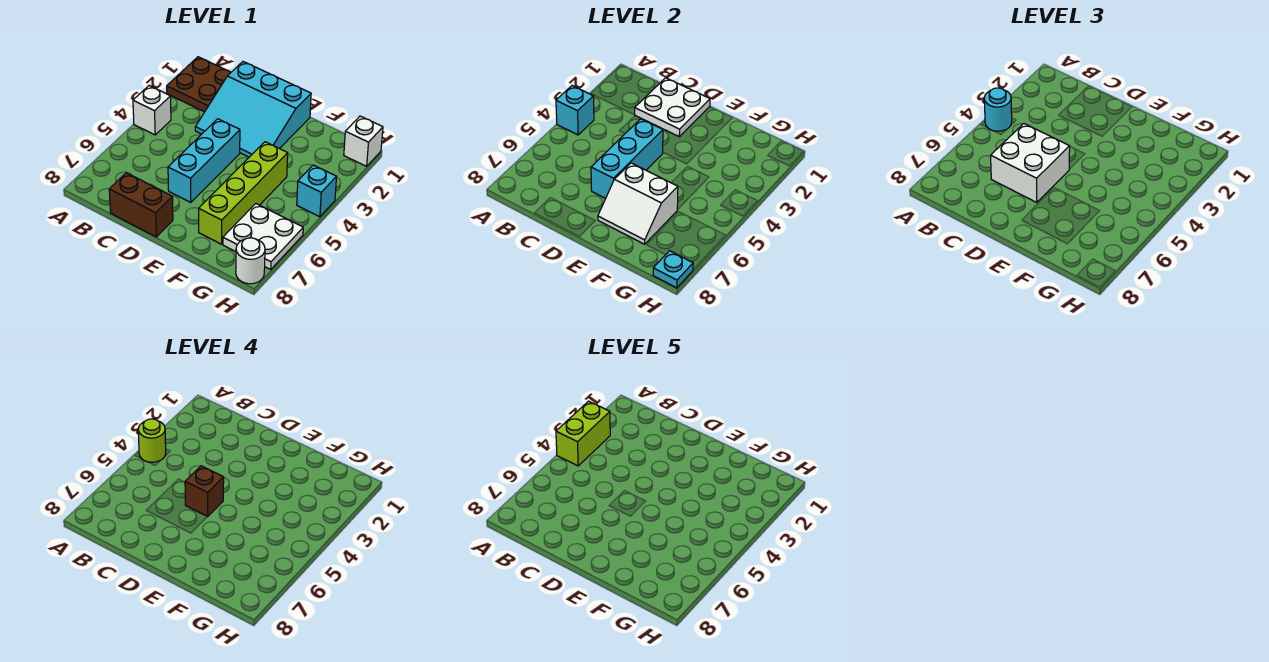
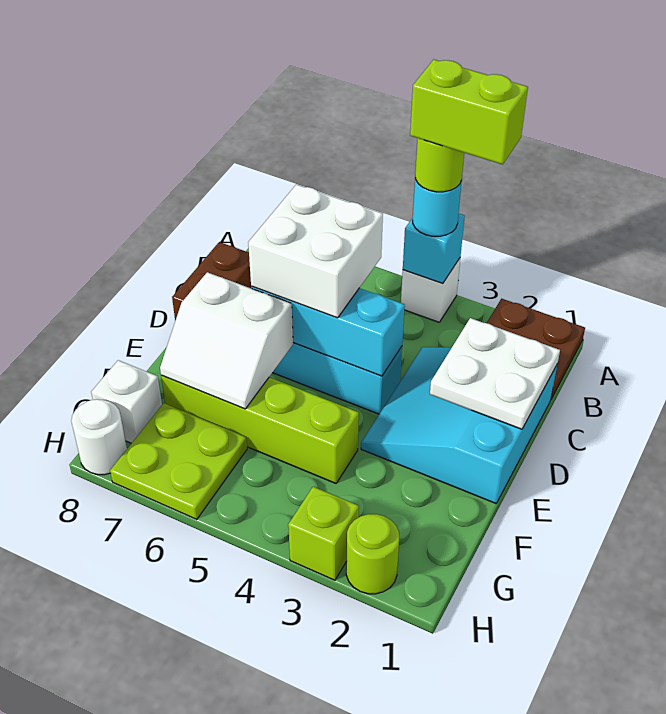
brown brick D5 level 4 -> none
white slope E6:F7 level 2 top 6 -> white slope E6:F7 level 2 top E
white plate G6:H7 level 1 -> lime plate G6:H7 level 1
white brick H1 level 1 -> white brick G8 level 1
none -> lime round brick H2 level 1
none -> lime brick H3 level 1
cyan brick H4 level 1 -> none
cyan plate H8 level 2 -> none

